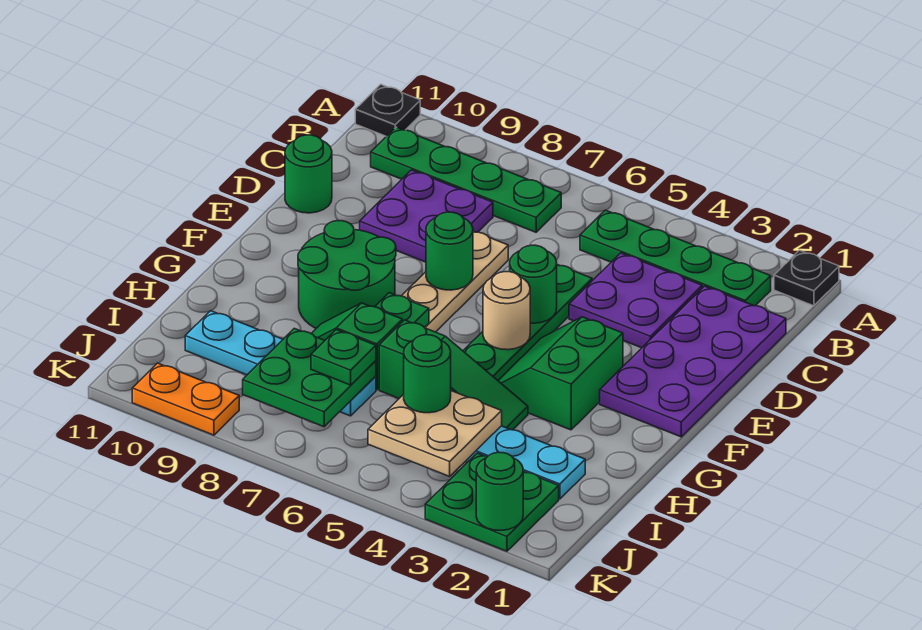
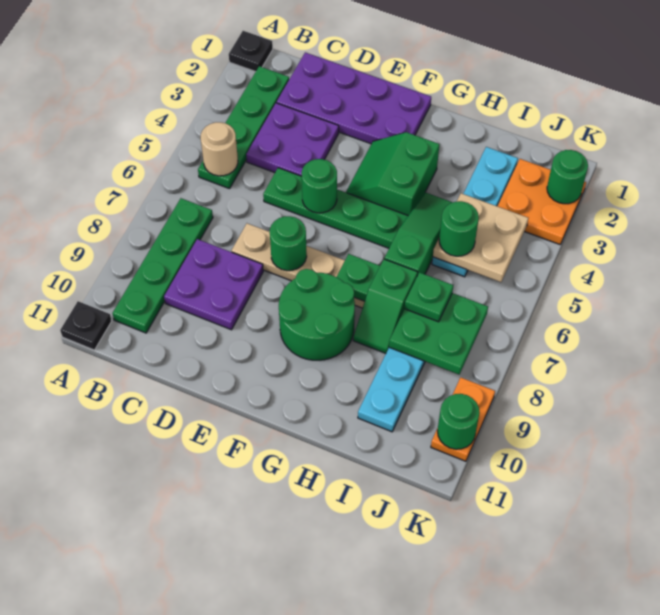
green round brick D11 level 1 -> green round brick K10 level 2
green slope F3:G4 level 1 top 3 -> green slope F3:G4 level 1 top G
tan round brick F5 level 2 -> tan round brick B5 level 2
green plate J2:K3 level 1 -> orange plate J2:K3 level 1

